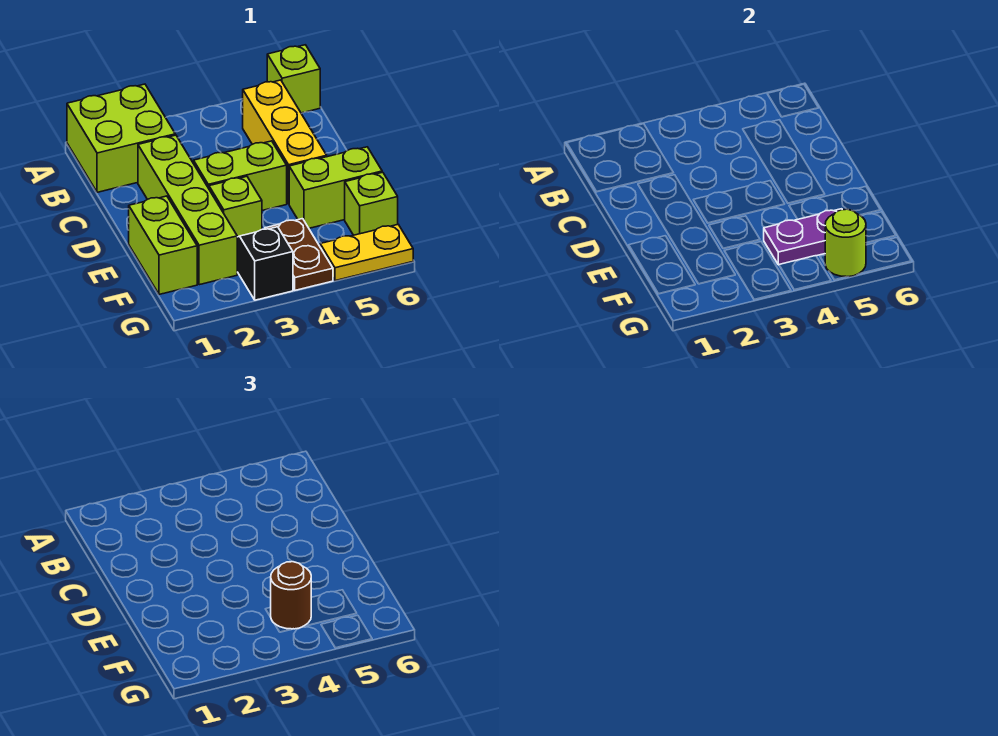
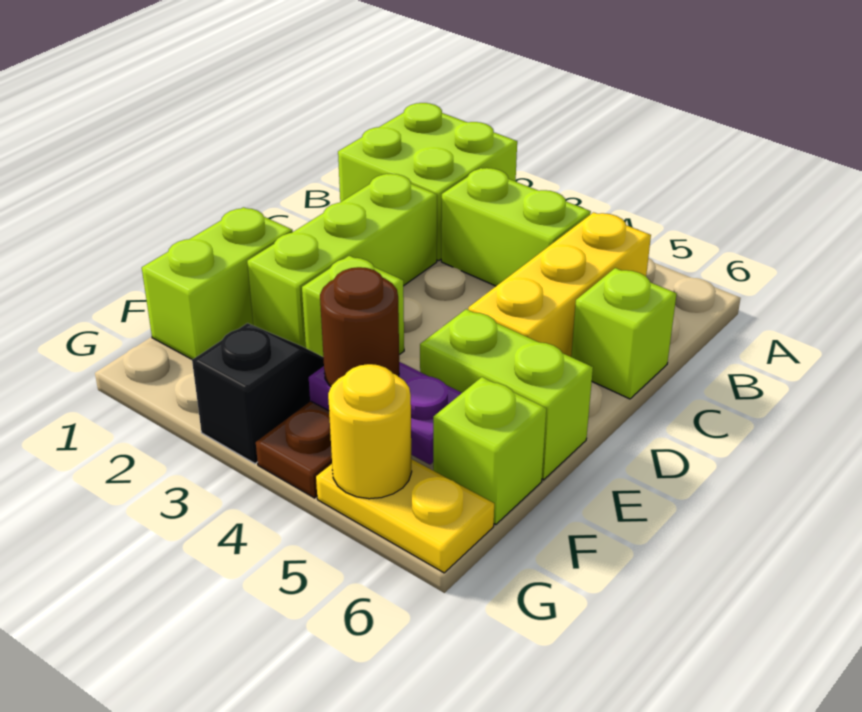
lime brick A6 level 1 -> lime brick C6 level 1
lime brick C2:F2 level 1 -> lime brick C2:E2 level 1
lime brick D3:D4 level 1 -> lime brick B3:B4 level 1
lime round brick G5 level 2 -> yellow round brick G5 level 2

